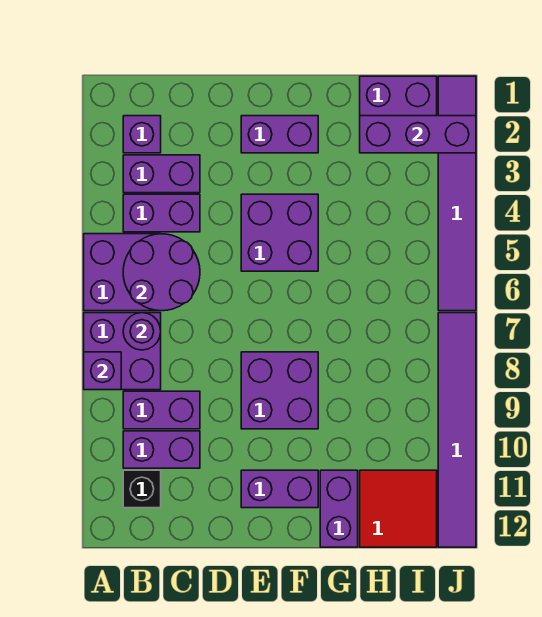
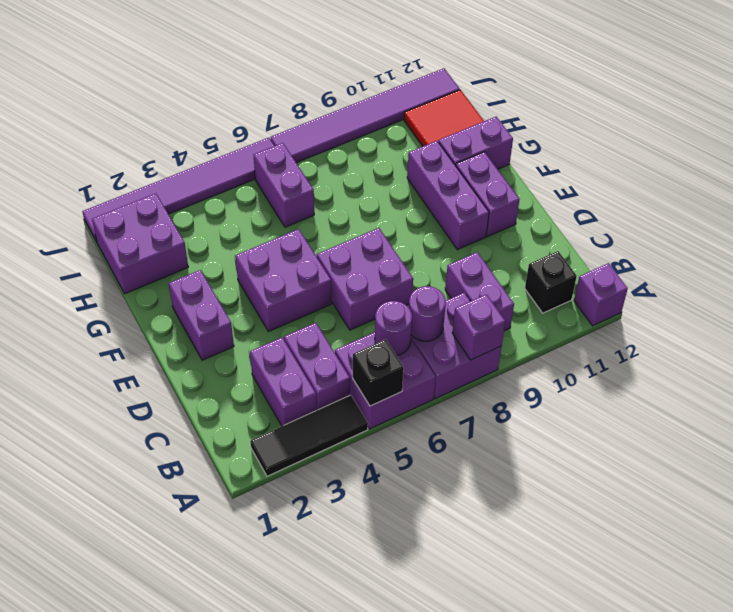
none -> black tile A2:A4 level 1
none -> black brick A5 level 2
purple brick B2 level 1 -> purple brick A12 level 1
purple round brick B5:C6 level 2 -> purple round brick B6 level 2
purple brick B10:C10 level 1 -> purple brick H6:I6 level 1
purple brick E8:F9 level 1 -> purple brick D6:E7 level 1
purple brick H2:J2 level 2 -> purple brick E10:G10 level 1

